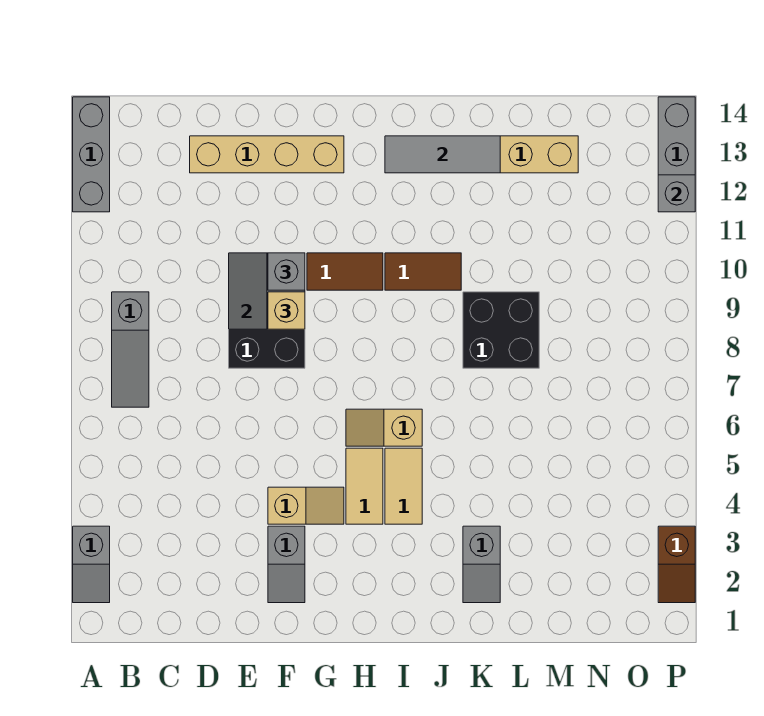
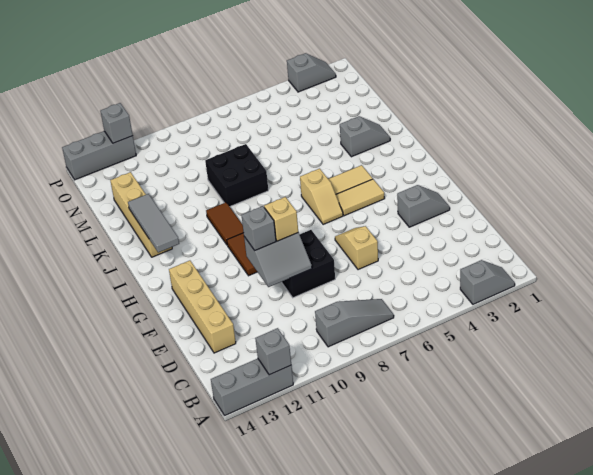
none -> grey brick A12 level 2
tan slope F4:G4 level 1 top F -> tan slope E6:F6 level 1 top E
brown slope P2:P3 level 1 top 3 -> grey slope P2:P3 level 1 top 3

